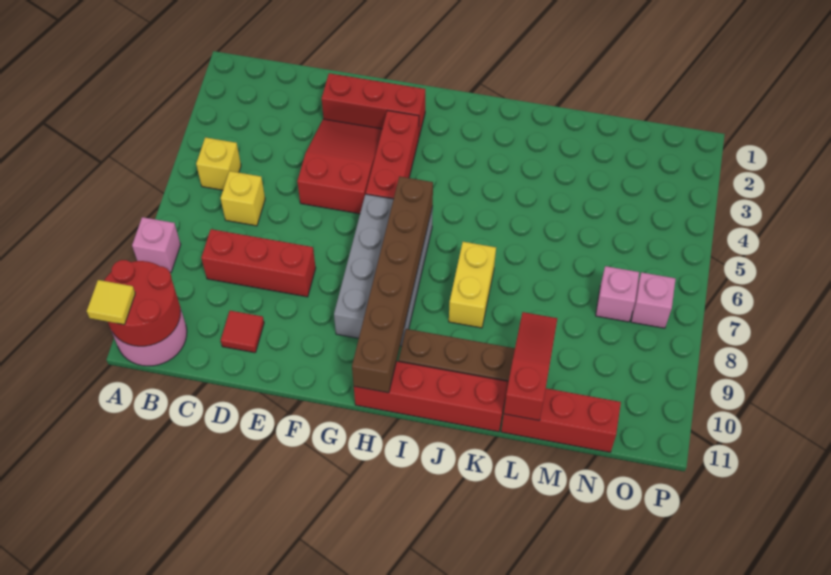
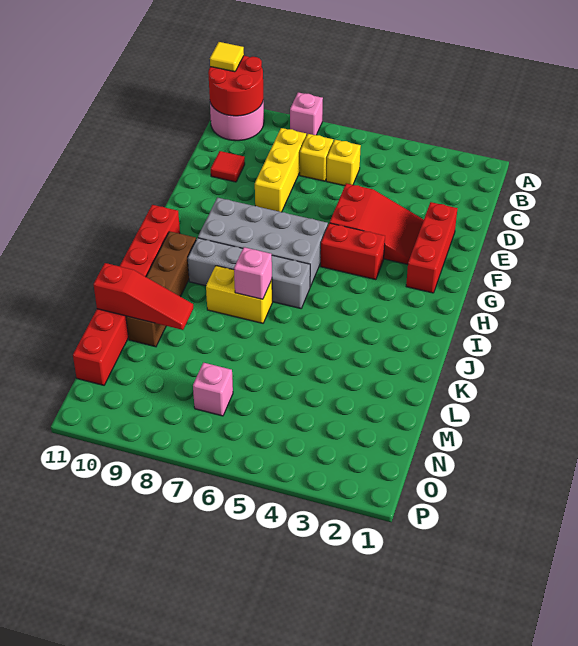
yellow brick B5 level 1 -> yellow brick C7 level 1
red brick C8:E8 level 1 -> yellow brick C8:E8 level 1
red brick G3:G5 level 1 -> red brick G4:G5 level 1
brown brick H6:H11 level 2 -> none
none -> grey brick I6:I9 level 1
pink brick O7 level 1 -> pink brick J7 level 2

